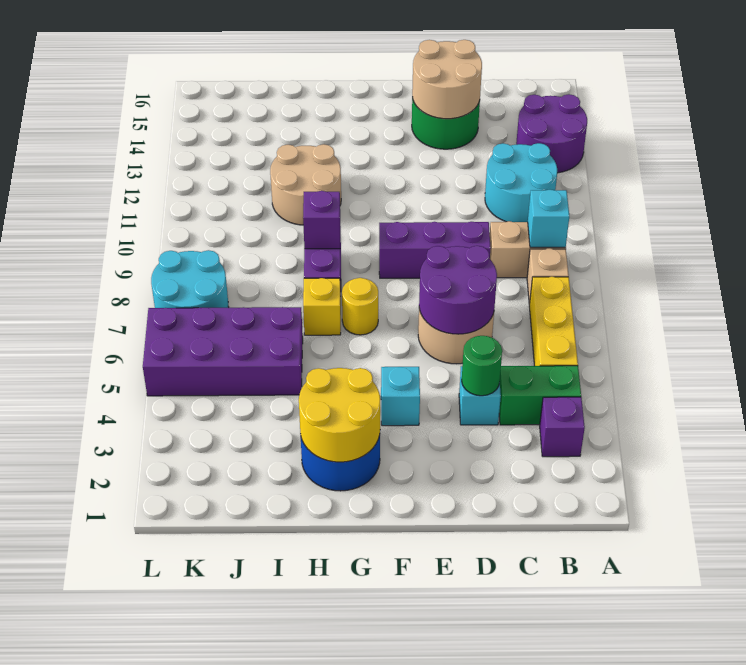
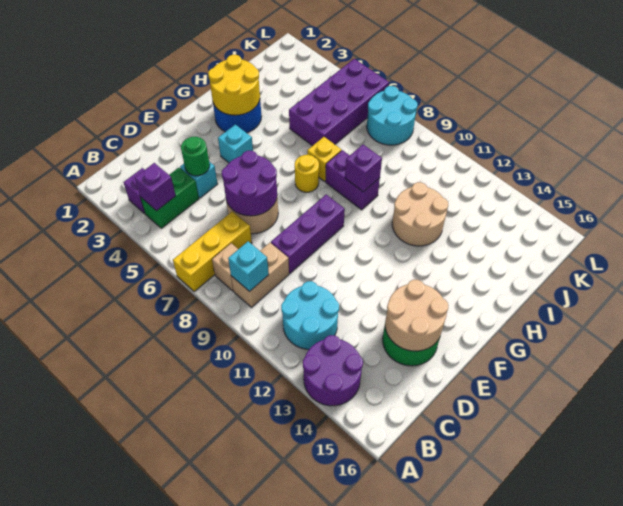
none -> purple brick B4 level 2
yellow brick B5:B7 level 1 -> yellow brick A7:C7 level 1

